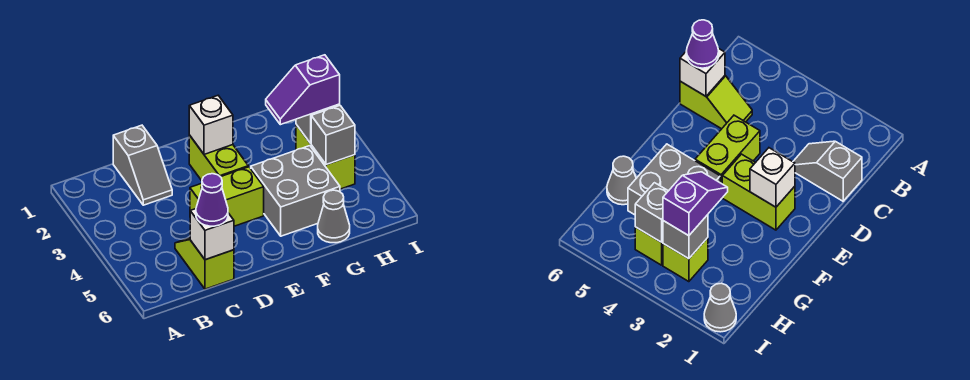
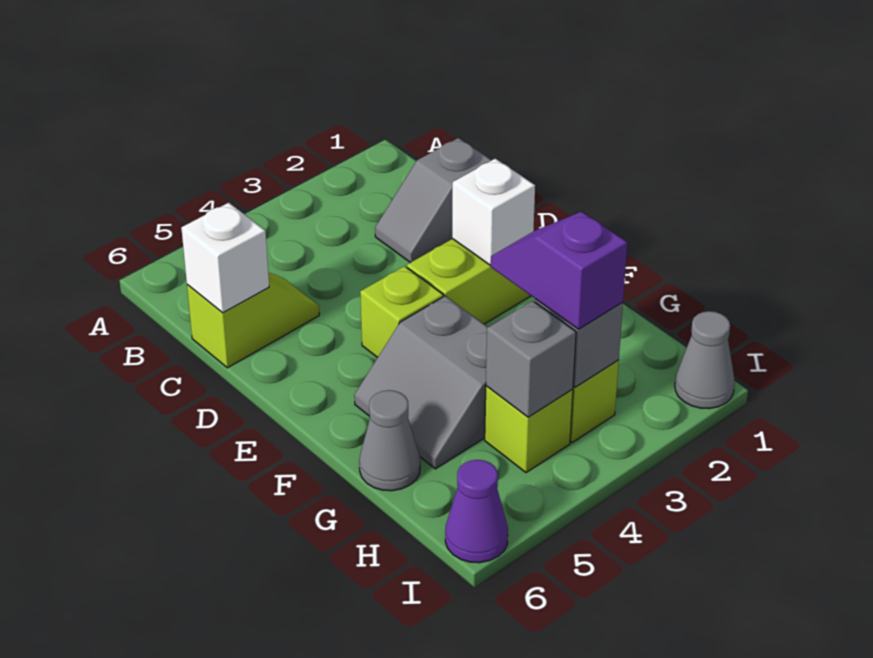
purple cone C6 level 3 -> purple cone I6 level 1
lime brick D4:E4 level 1 -> lime brick E4 level 1
grey brick F4:G5 level 1 -> grey slope F4:G5 level 1 top 4

